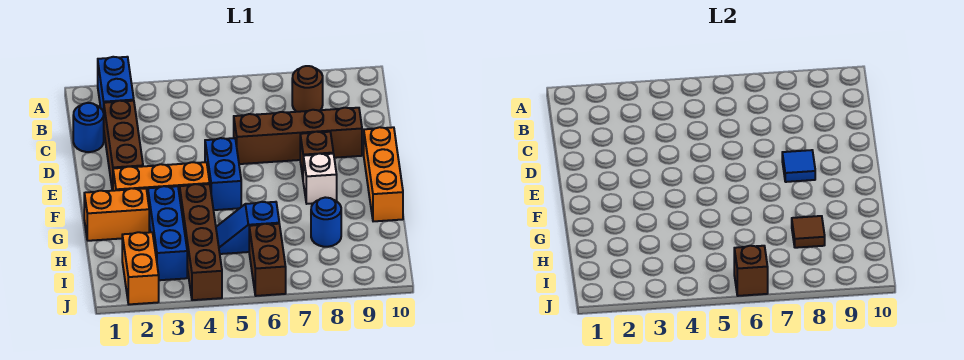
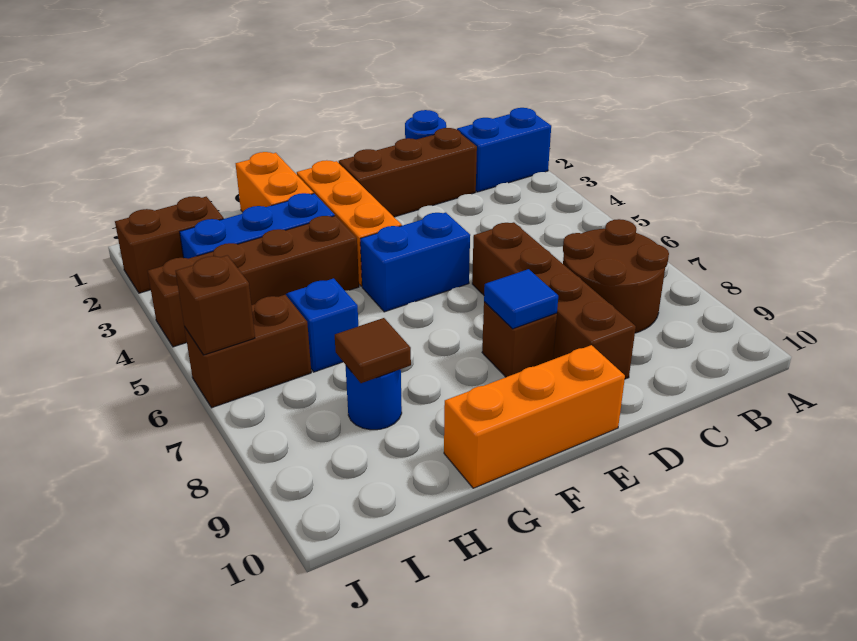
brown round brick B8 level 1 -> brown round brick B7:C8 level 1
white brick F8 level 1 -> none
orange brick I2:J2 level 1 -> brown brick I2:J2 level 1

